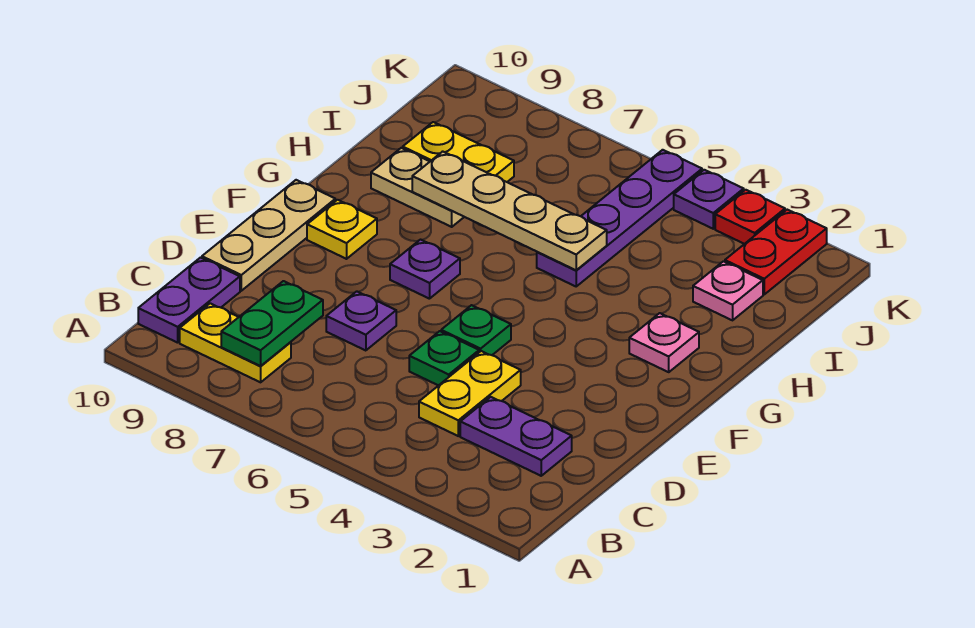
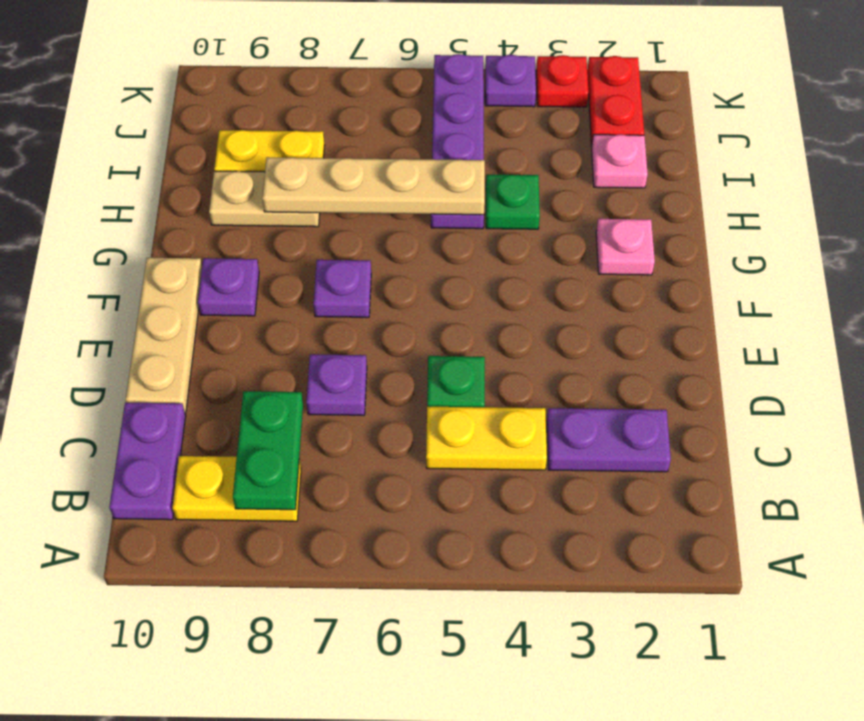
yellow plate C4:D4 level 1 -> yellow plate C4:C5 level 1
green plate E5 level 1 -> green plate H4 level 1
yellow plate F9 level 1 -> purple plate F9 level 1

